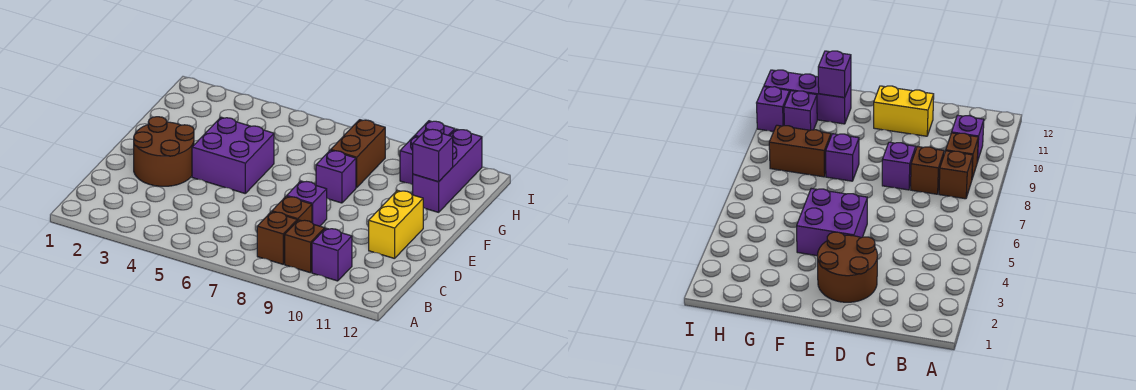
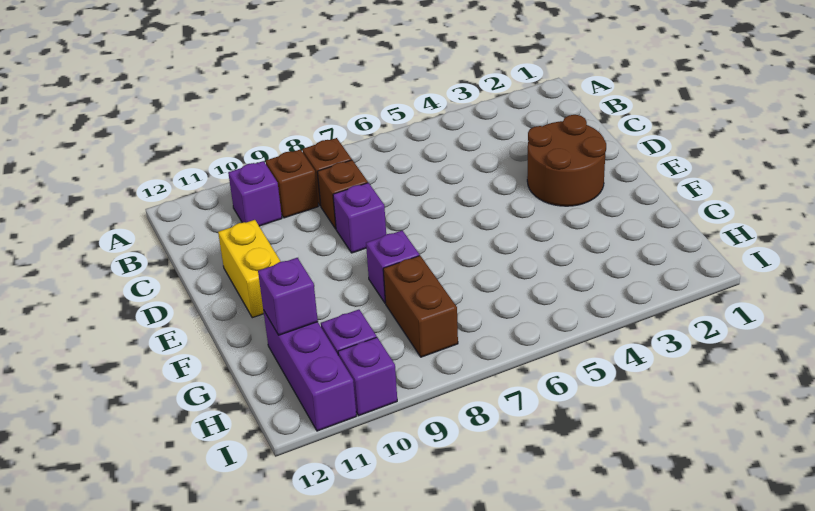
purple brick E4:F5 level 1 -> none

